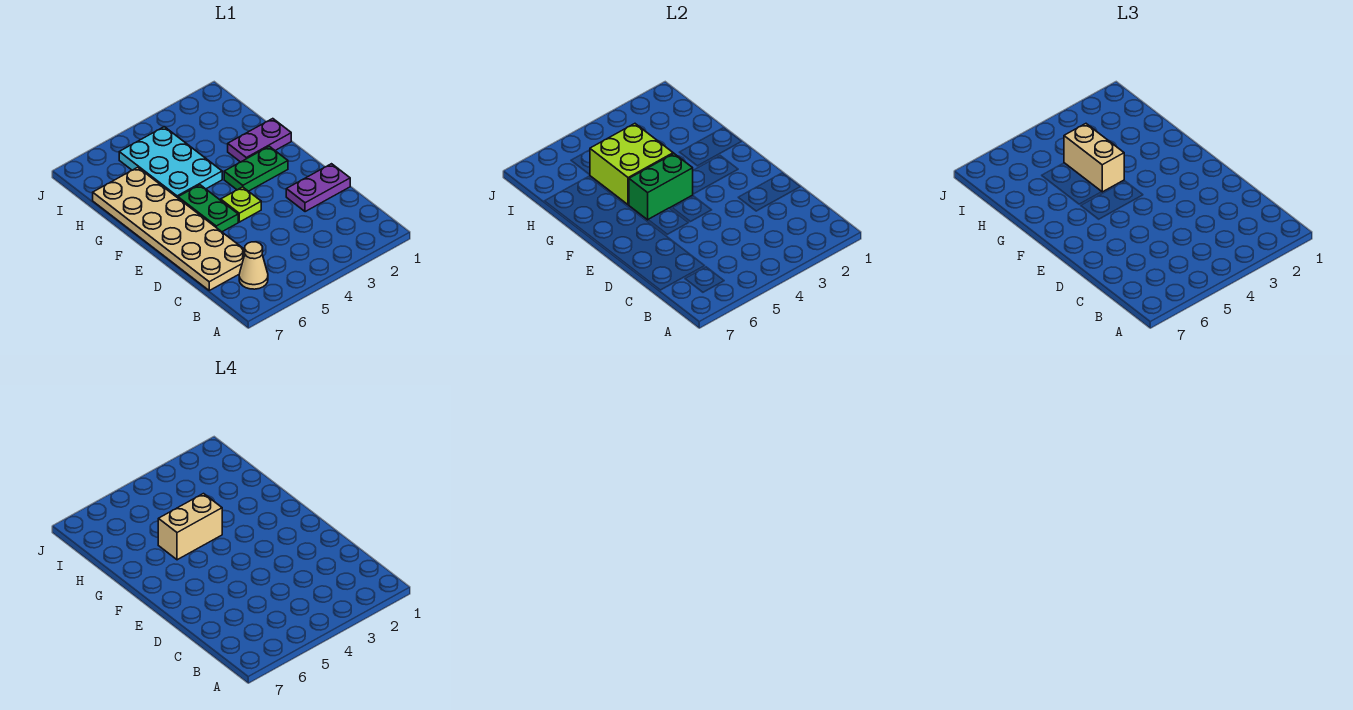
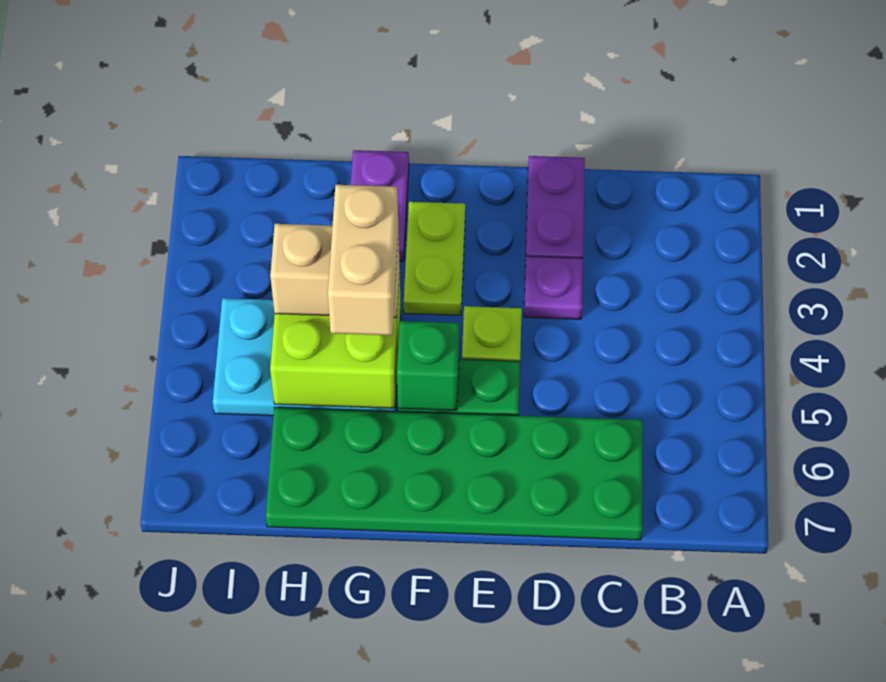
tan cone B6 level 1 -> none
tan plate C6:H7 level 1 -> green plate C6:H7 level 1
none -> purple plate D3 level 1
green plate F2:F3 level 1 -> lime plate F2:F3 level 1
green brick F4:F5 level 2 -> green brick F5 level 2

